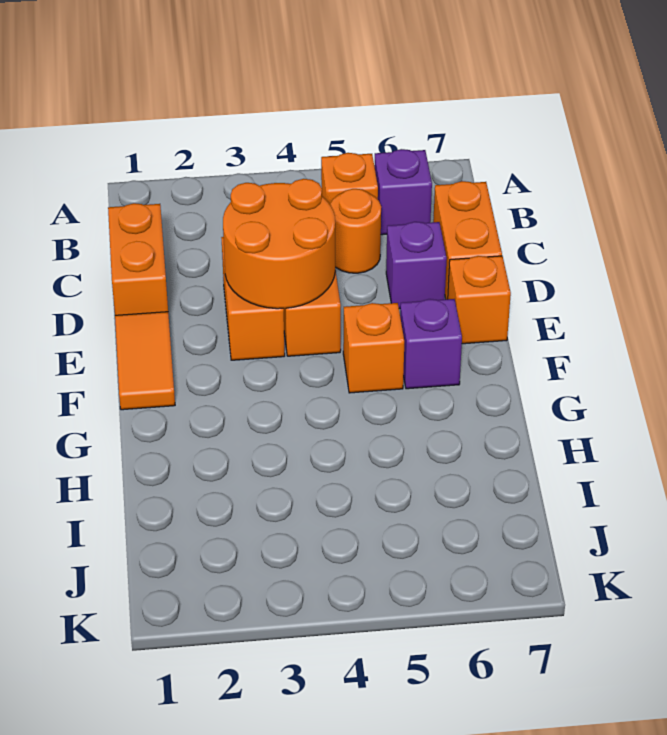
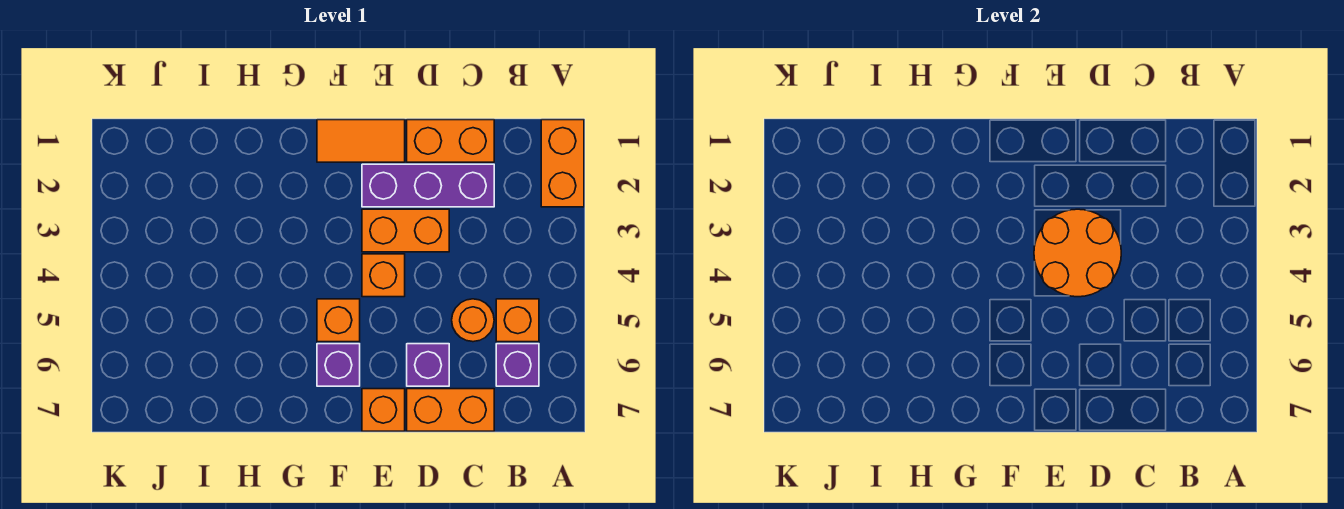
none -> orange brick A1:A2 level 1
none -> purple brick C2:E2 level 1

